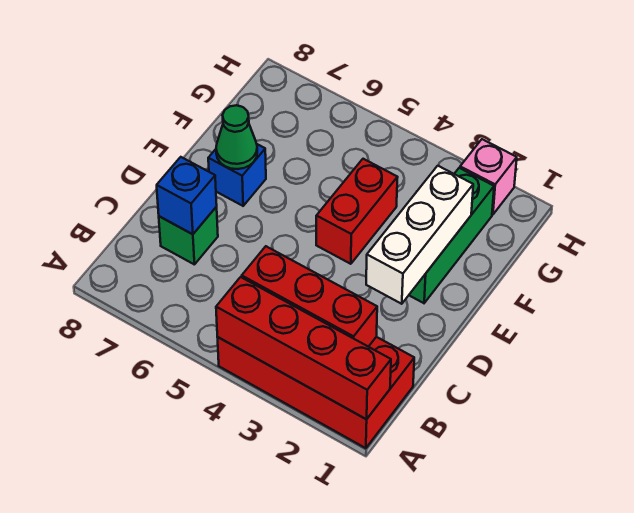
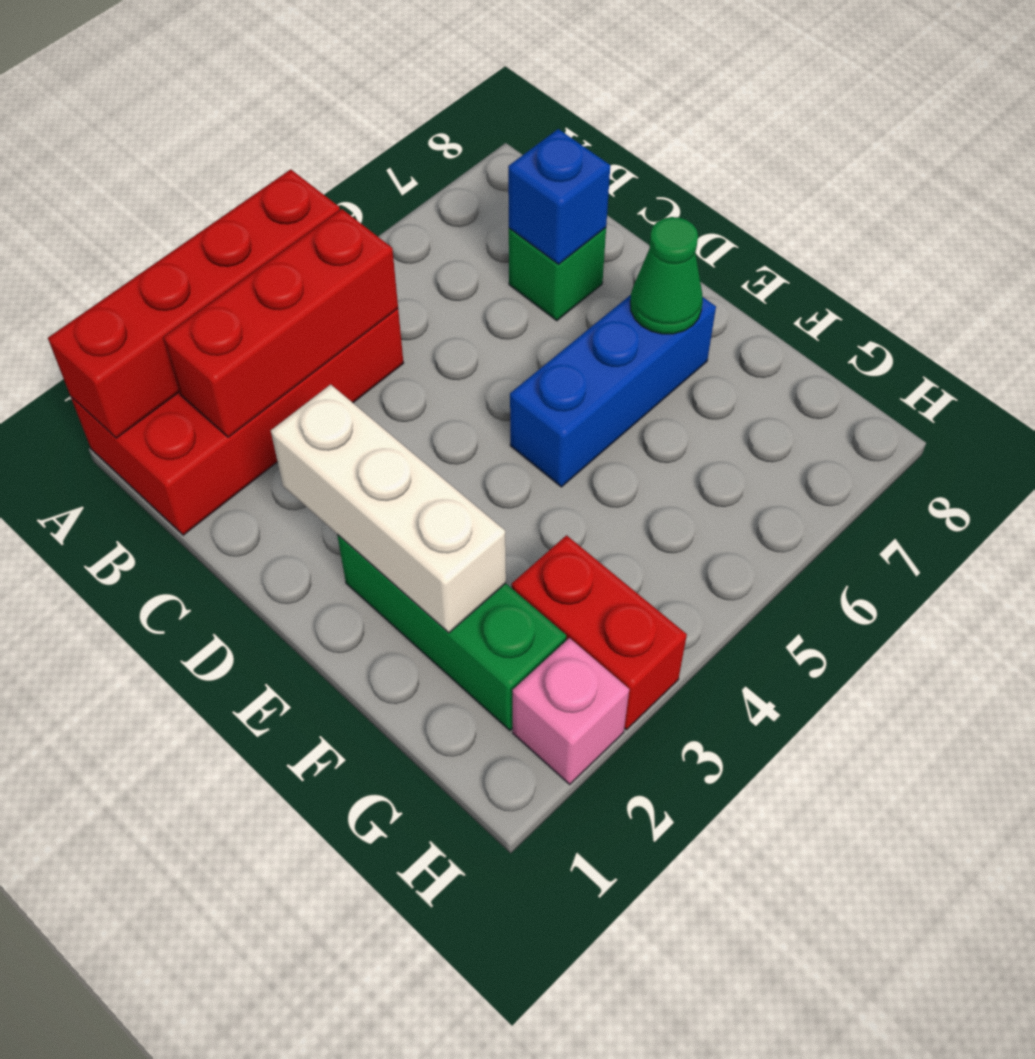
red brick E4:F4 level 1 -> red brick G3:H3 level 1
blue brick E7 level 1 -> blue brick E5:E7 level 1

